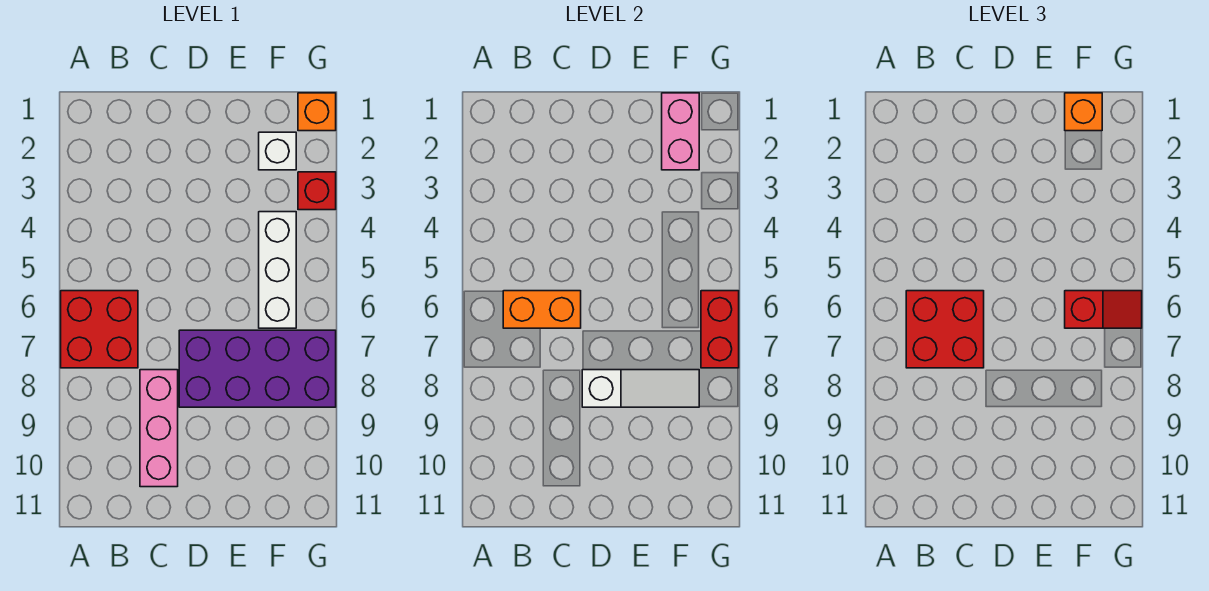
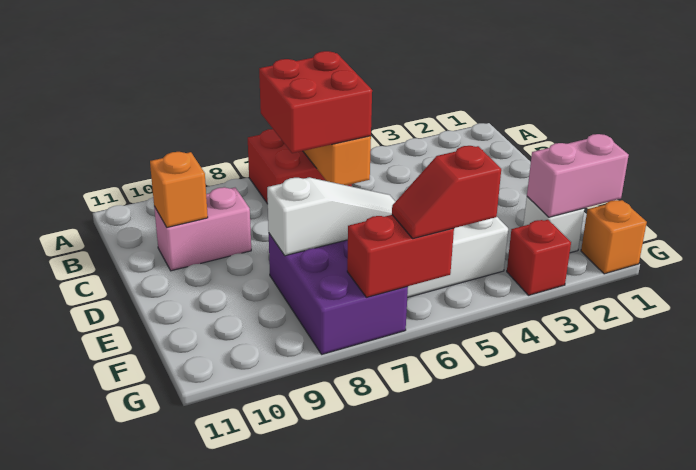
pink brick C8:C10 level 1 -> pink brick C9:C10 level 1
purple brick D7:G8 level 1 -> purple brick E7:G8 level 1
white slope D8:F8 level 2 top D -> white slope E6:E8 level 2 top 8
orange brick F1 level 3 -> orange brick C10 level 2
red slope F6:G6 level 3 top F -> red slope G5:G6 level 3 top 5

